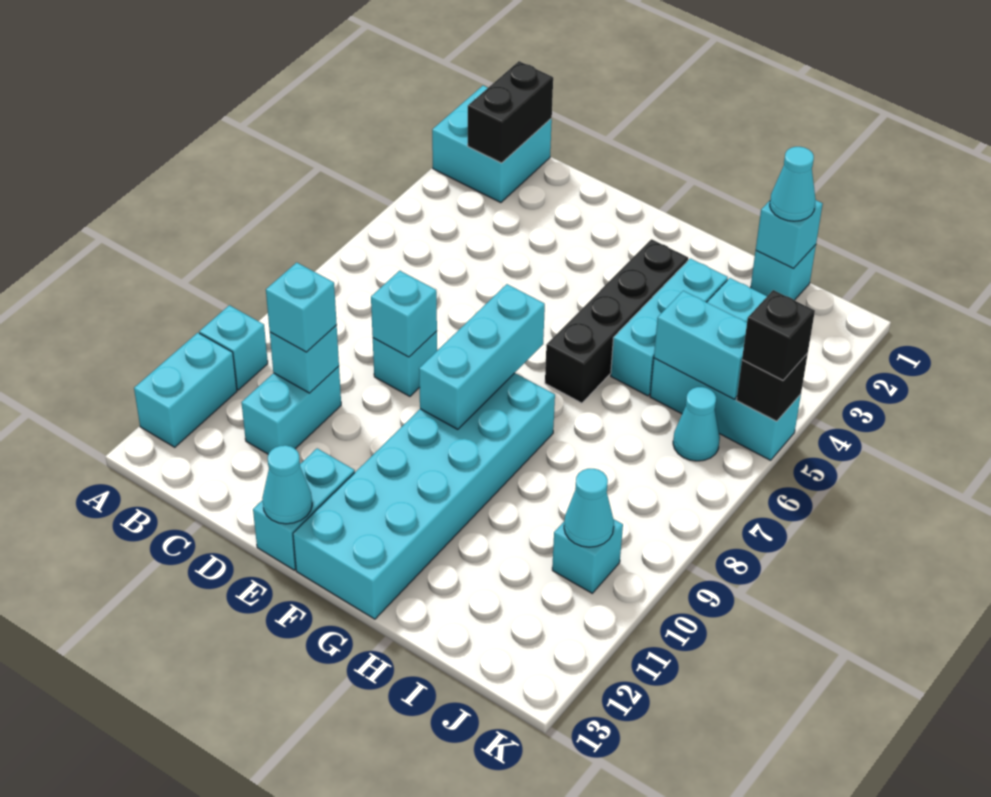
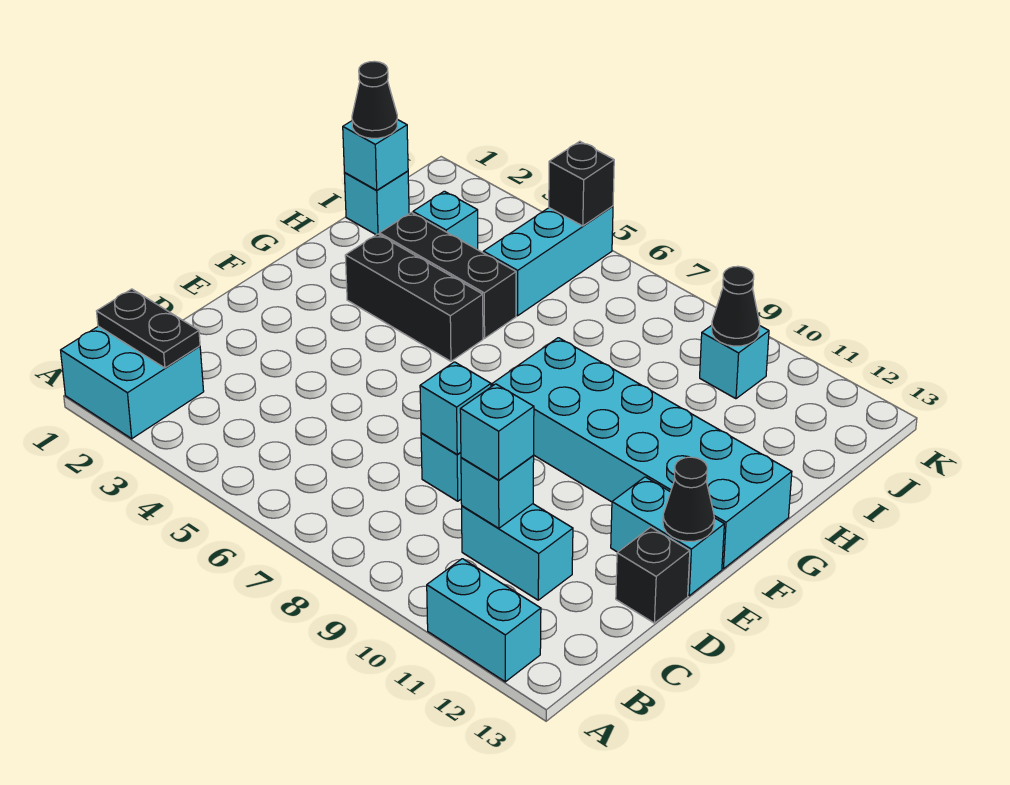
cyan brick A10 level 1 -> none
black brick B1:B2 level 2 -> black plate B1:B2 level 2
cyan cone E13 level 2 -> black cone E13 level 2
cyan brick F7:F9 level 2 -> none
black brick G3:G6 level 1 -> black brick G3:G5 level 1
cyan brick H3:H5 level 1 -> black brick H3:H5 level 1
cyan cone I1 level 3 -> black cone I1 level 3
cyan brick I5:J5 level 2 -> none
cyan cone J6 level 1 -> none
cyan cone J10 level 2 -> black cone J10 level 2
black brick K5 level 3 -> black brick D13 level 1

